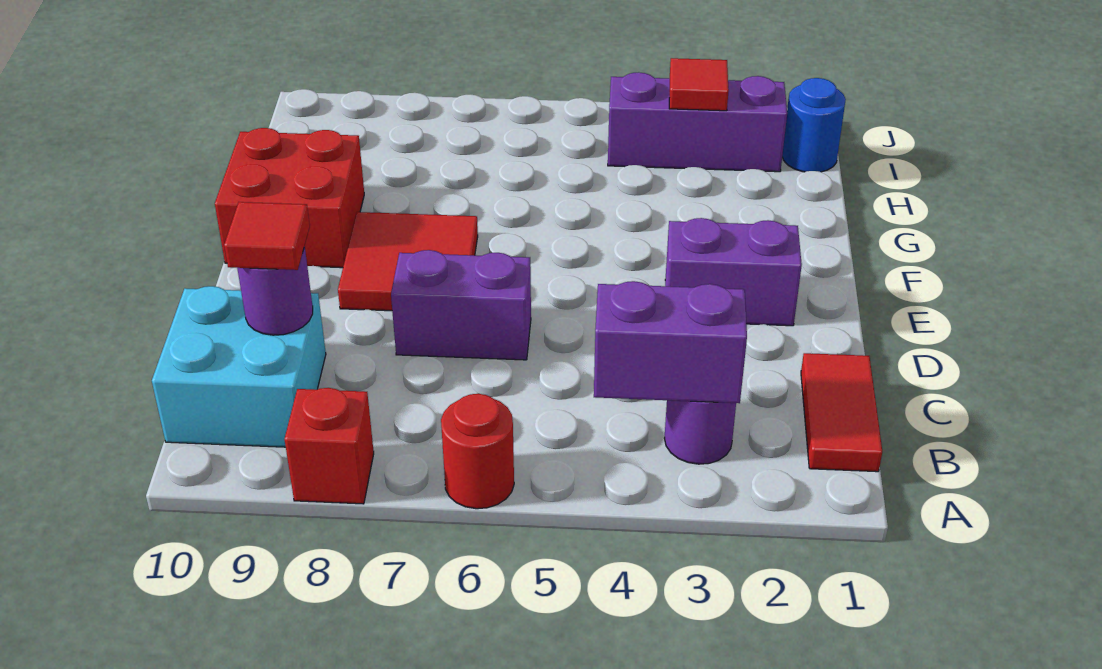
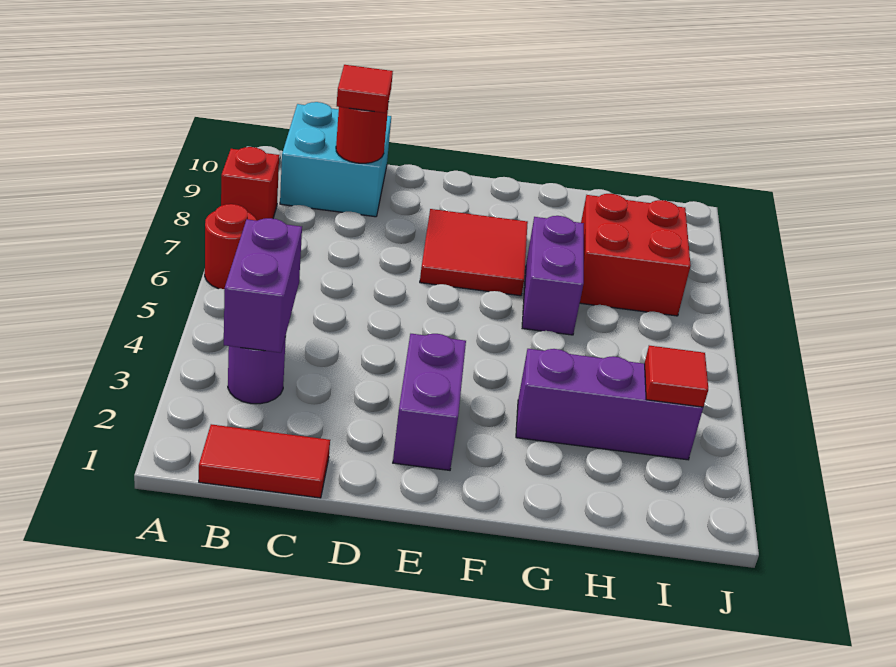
purple round brick C9 level 2 -> red round brick C9 level 2
purple brick D6:D7 level 1 -> purple brick G6:G7 level 1
red brick F9:G10 level 1 -> red brick H7:I8 level 1
blue round brick I1 level 1 -> none
purple brick I2:I4 level 1 -> purple brick G3:I3 level 1

